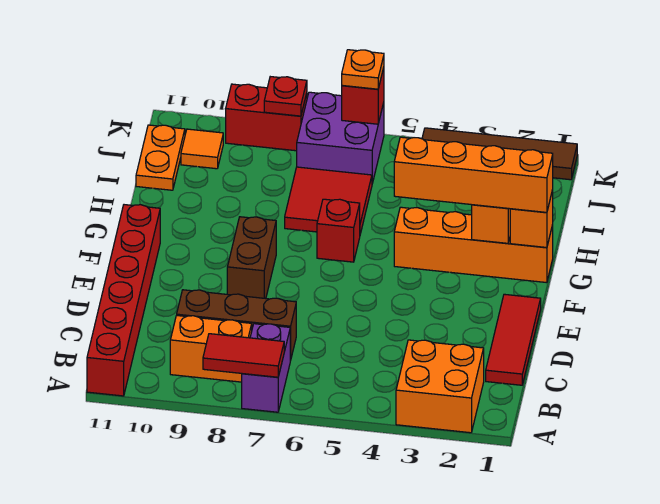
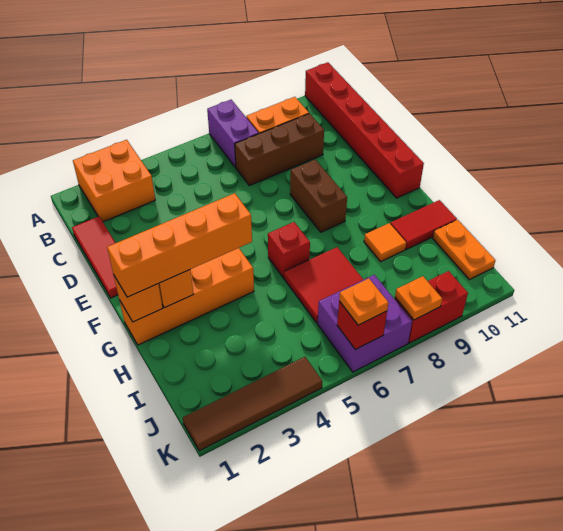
red tile A7:A8 level 2 -> red tile H10:H11 level 1
orange tile J10 level 1 -> orange tile H9 level 1
red plate K8 level 2 -> orange plate K8 level 2

